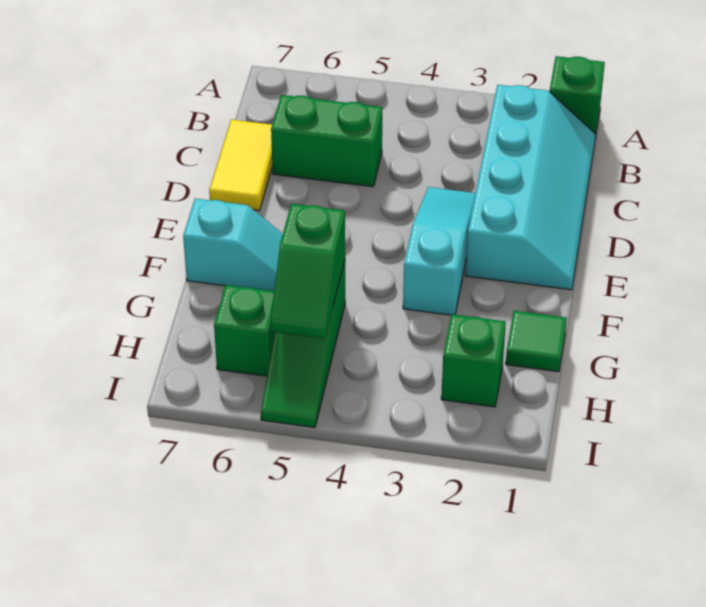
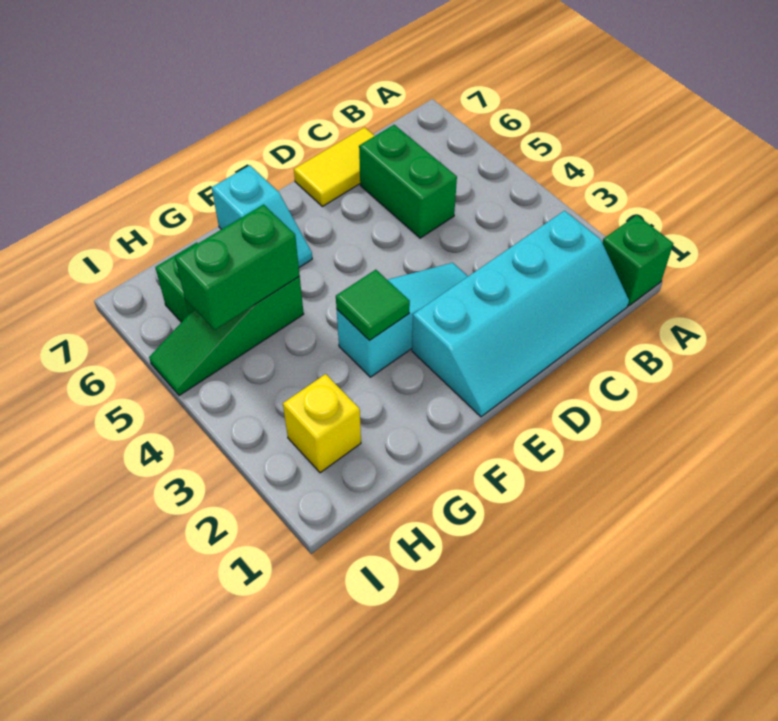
green tile G1 level 1 -> green tile F3 level 2
green slope G5:H5 level 2 top G -> green brick G5:H5 level 2
green brick H2 level 1 -> yellow brick H2 level 1

